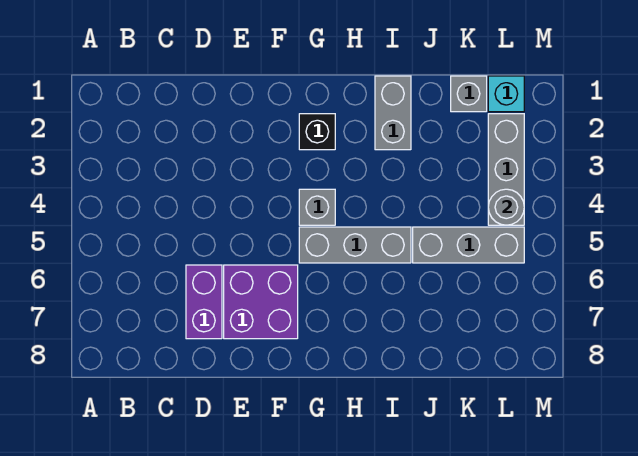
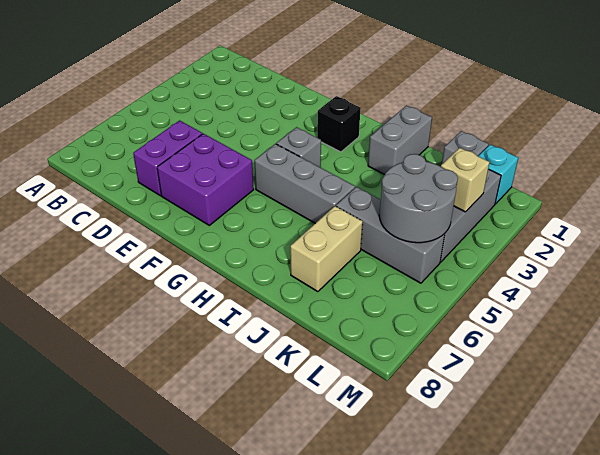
none -> tan brick J6:J7 level 1
none -> tan brick L3 level 2
grey round brick L4 level 2 -> grey round brick K4:L5 level 2

